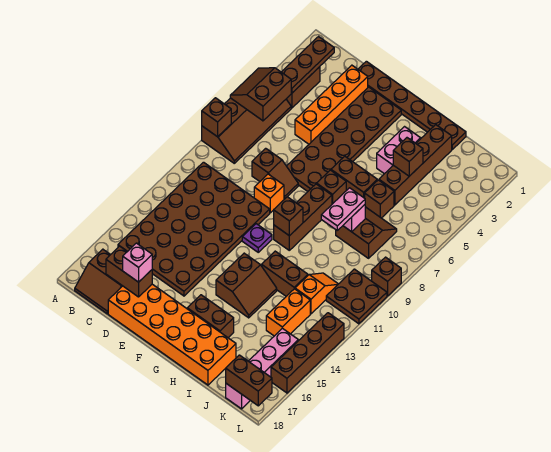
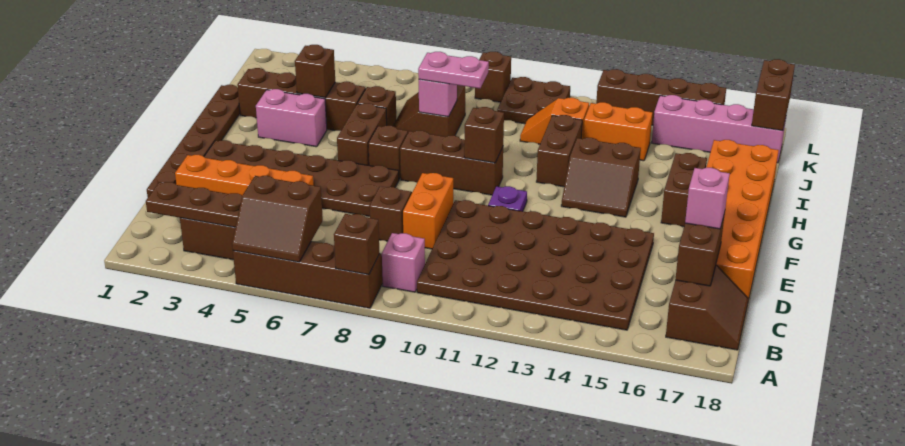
none -> pink brick B9 level 1
orange brick E9 level 1 -> orange brick D9:E9 level 1
brown slope G13:H14 level 1 top G -> brown slope G13:H14 level 1 top H

